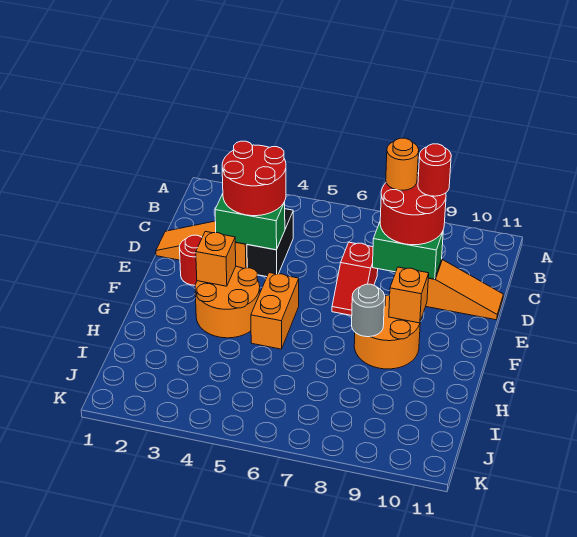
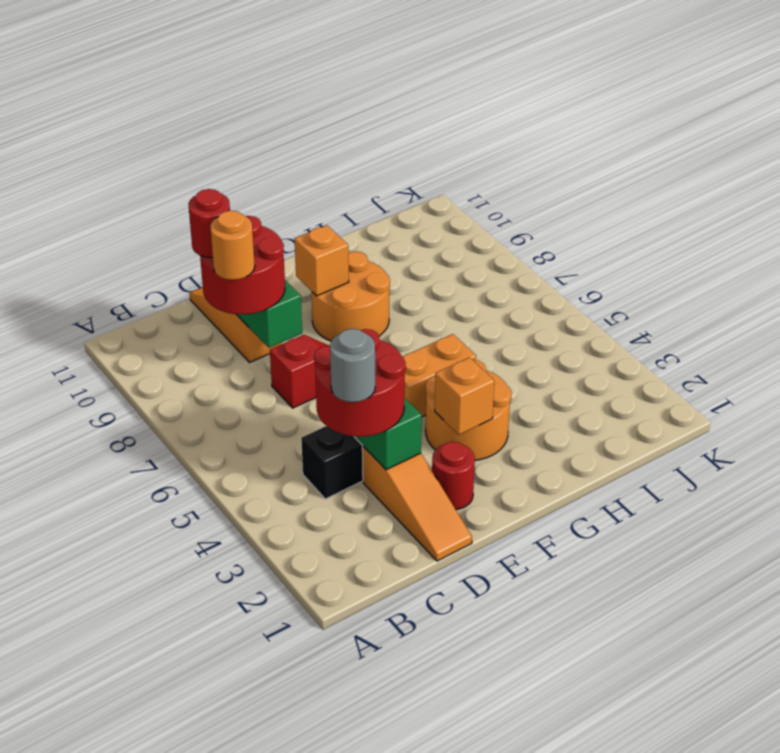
grey round brick G8 level 2 -> grey round brick C3 level 4

